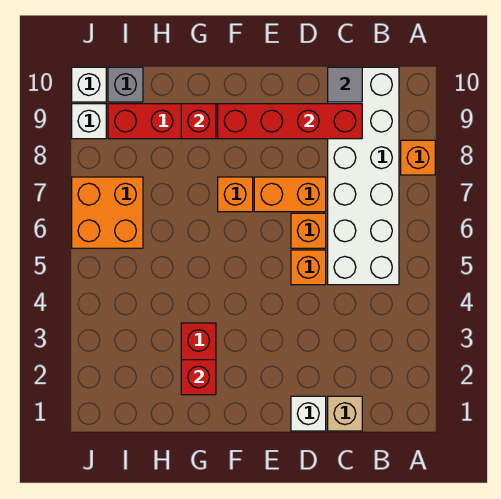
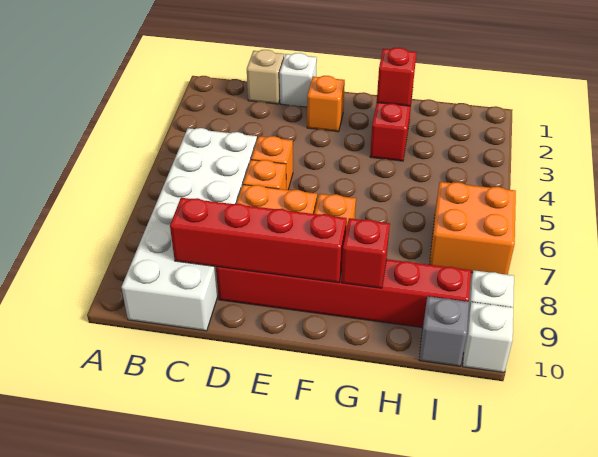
orange brick A8 level 1 -> orange brick E2 level 1
grey tile C10 level 2 -> none

